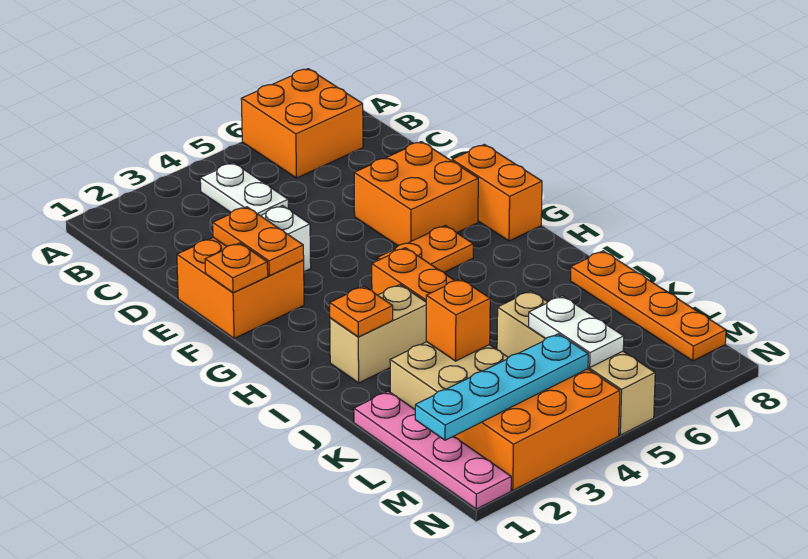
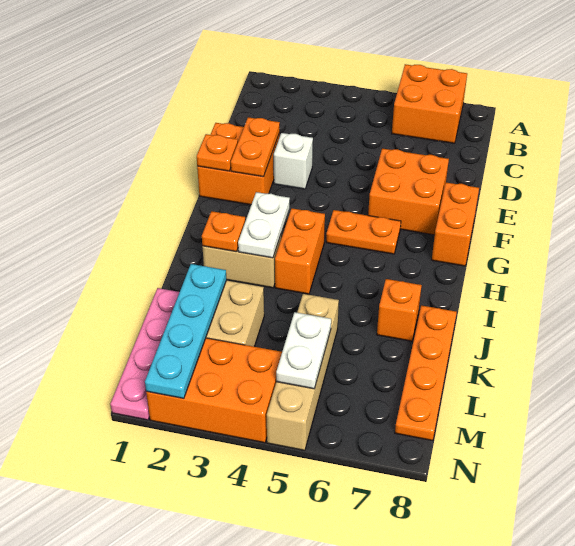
white plate B4:C4 level 1 -> white plate H3:I3 level 2
orange brick K3 level 2 -> orange brick J7 level 1
cyan plate M1:M4 level 2 -> cyan plate K2:N2 level 2

